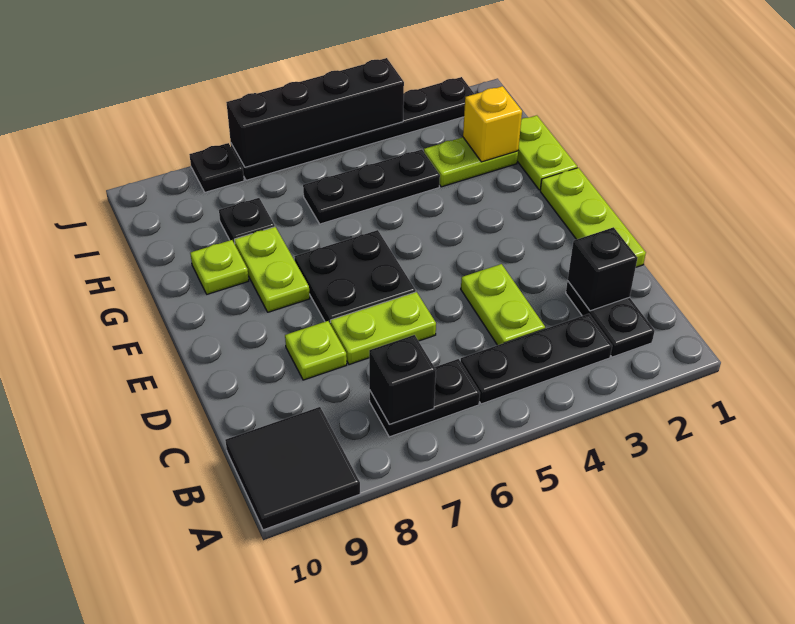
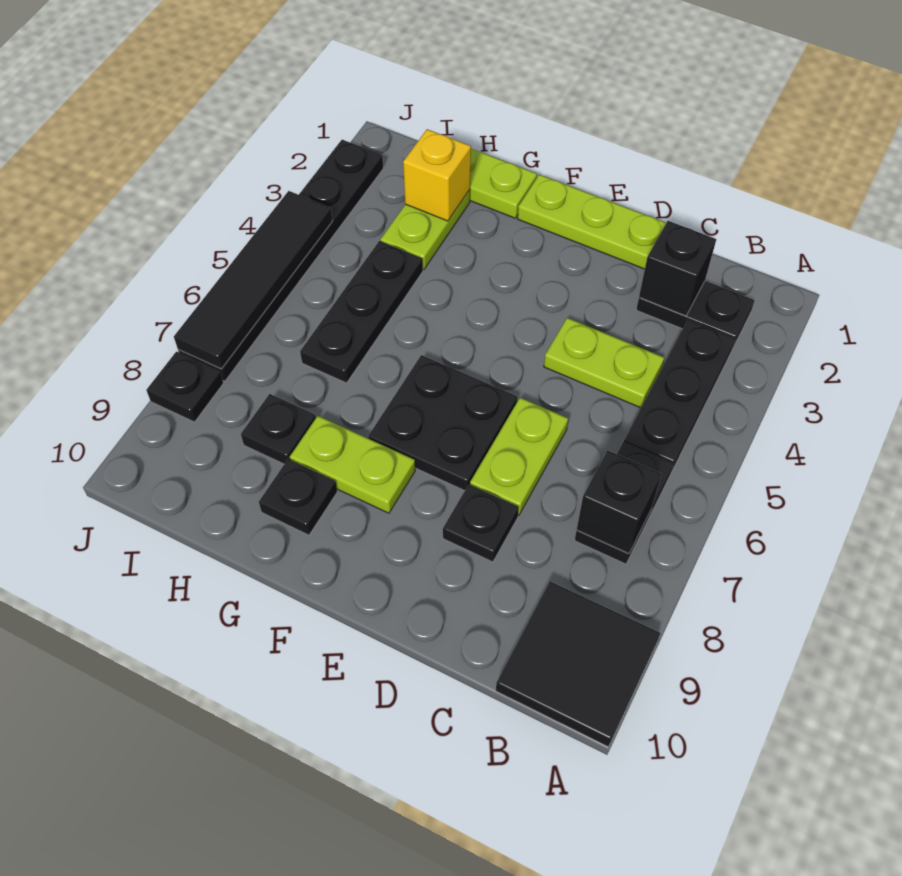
lime plate D8 level 1 -> black plate D8 level 1
lime plate G9 level 1 -> black plate G9 level 1
black brick J4:J7 level 2 -> black tile J4:J7 level 2

